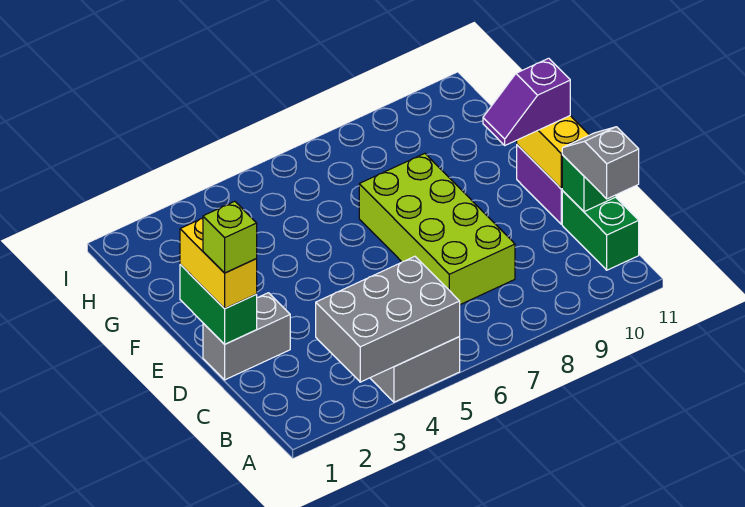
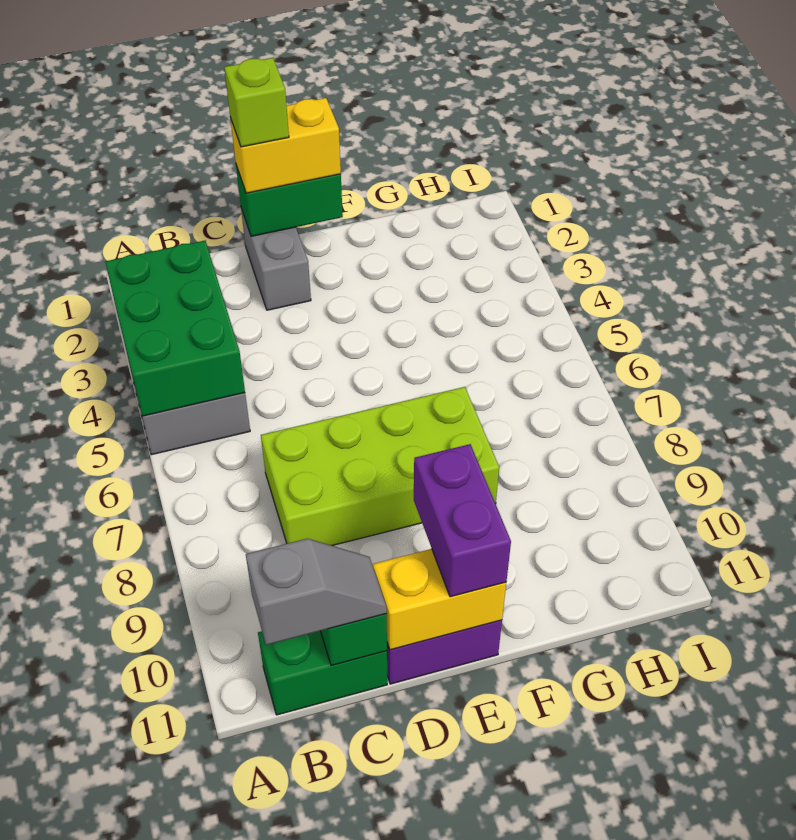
grey brick A3:B5 level 2 -> green brick A3:B5 level 2
purple slope E10:E11 level 3 top 11 -> purple brick E10:E11 level 3

